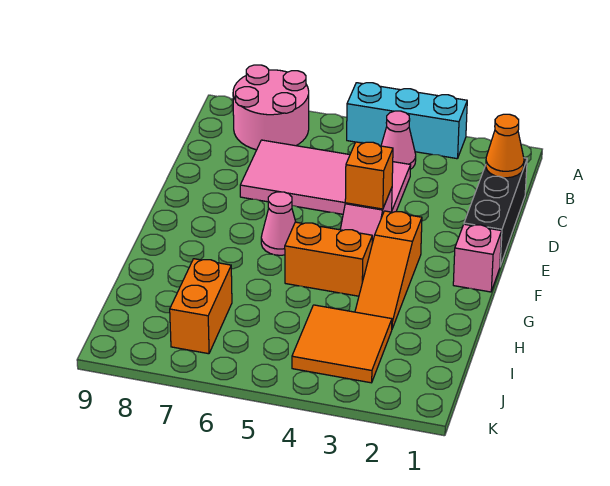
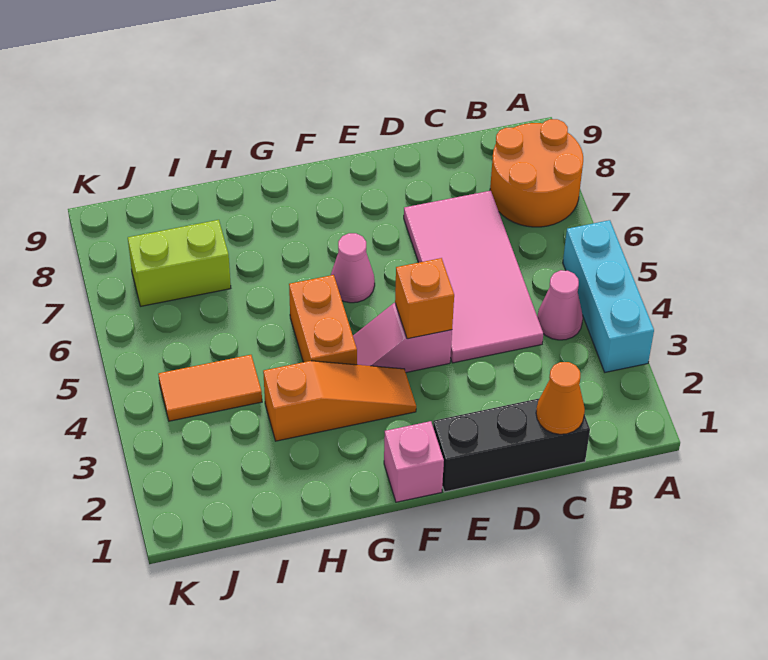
pink round brick A7:B8 level 1 -> orange round brick A7:B8 level 1
orange slope F3:H3 level 1 top F -> orange slope F3:H3 level 1 top H
orange tile I3:J4 level 1 -> orange tile I4:J4 level 1
orange brick I7:J7 level 1 -> lime brick I7:J7 level 1

